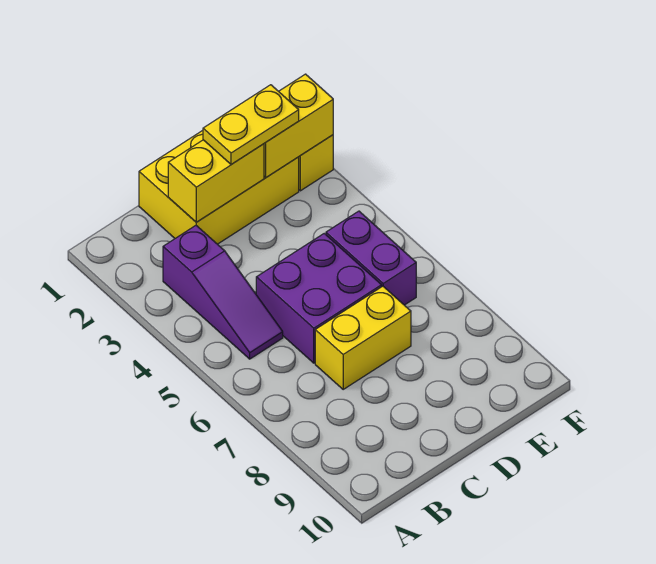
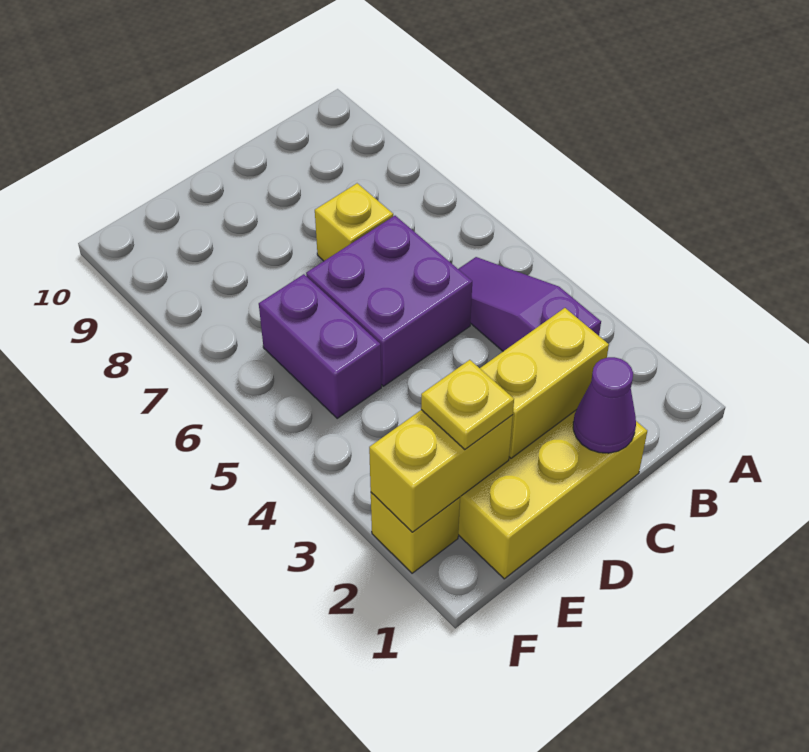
none -> purple cone C1 level 2
yellow brick C7:D7 level 1 -> yellow brick C7 level 1
yellow plate D2:E2 level 3 -> yellow plate E2 level 3

